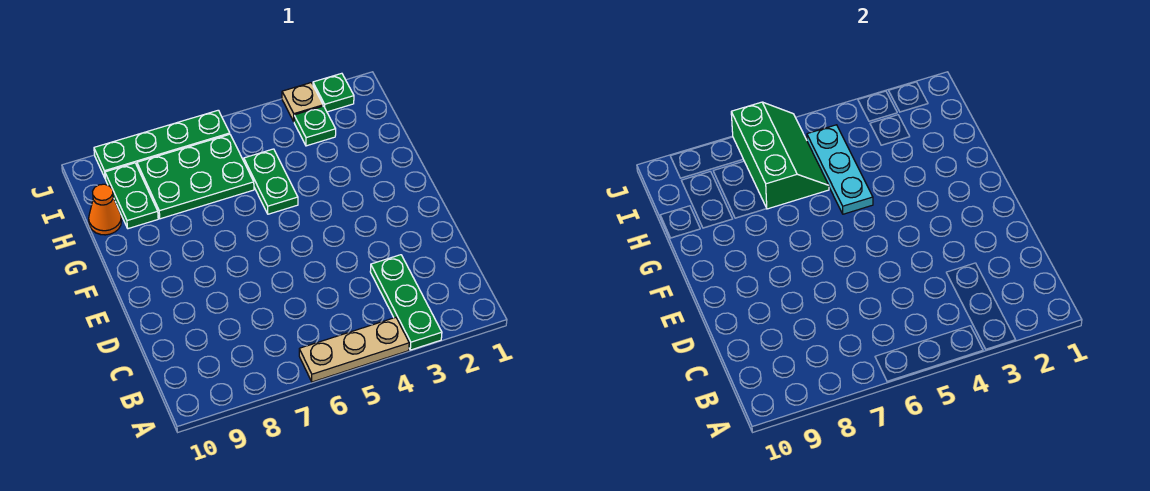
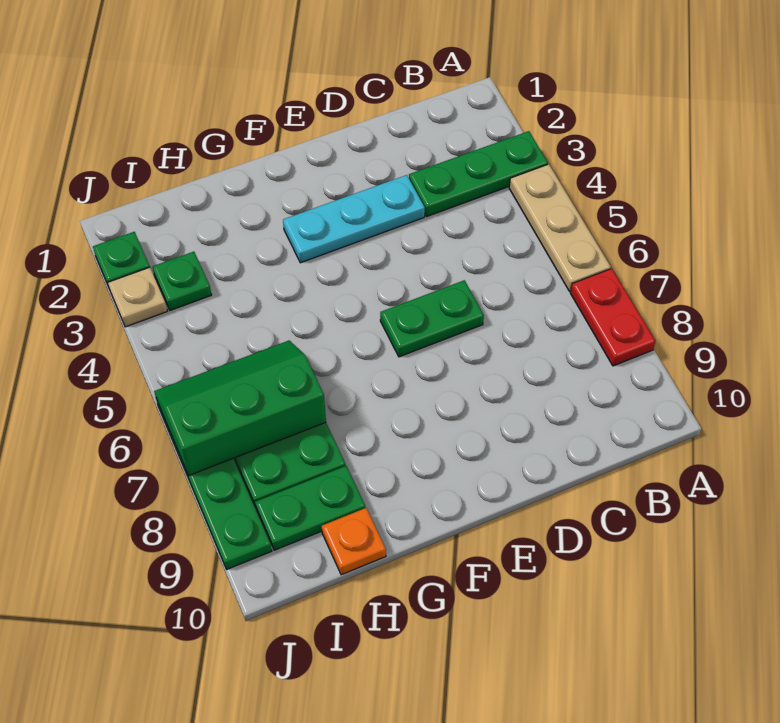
none -> red plate A7:A8 level 1
green plate G5:H5 level 1 -> green plate D6:E6 level 1
cyan plate G5:I5 level 2 -> cyan plate D3:F3 level 1
orange cone H10 level 1 -> orange plate H10 level 1

